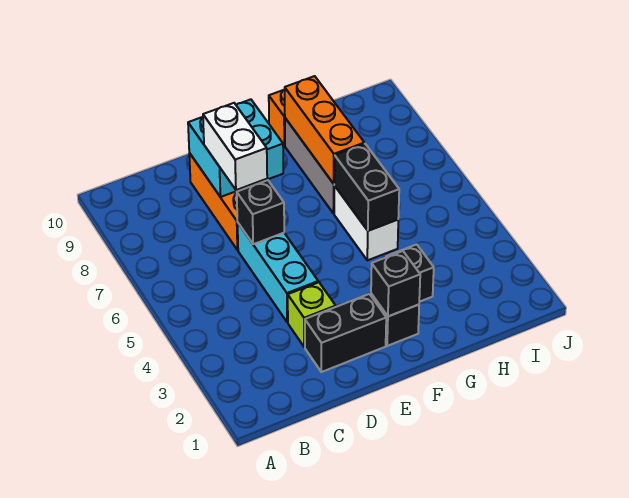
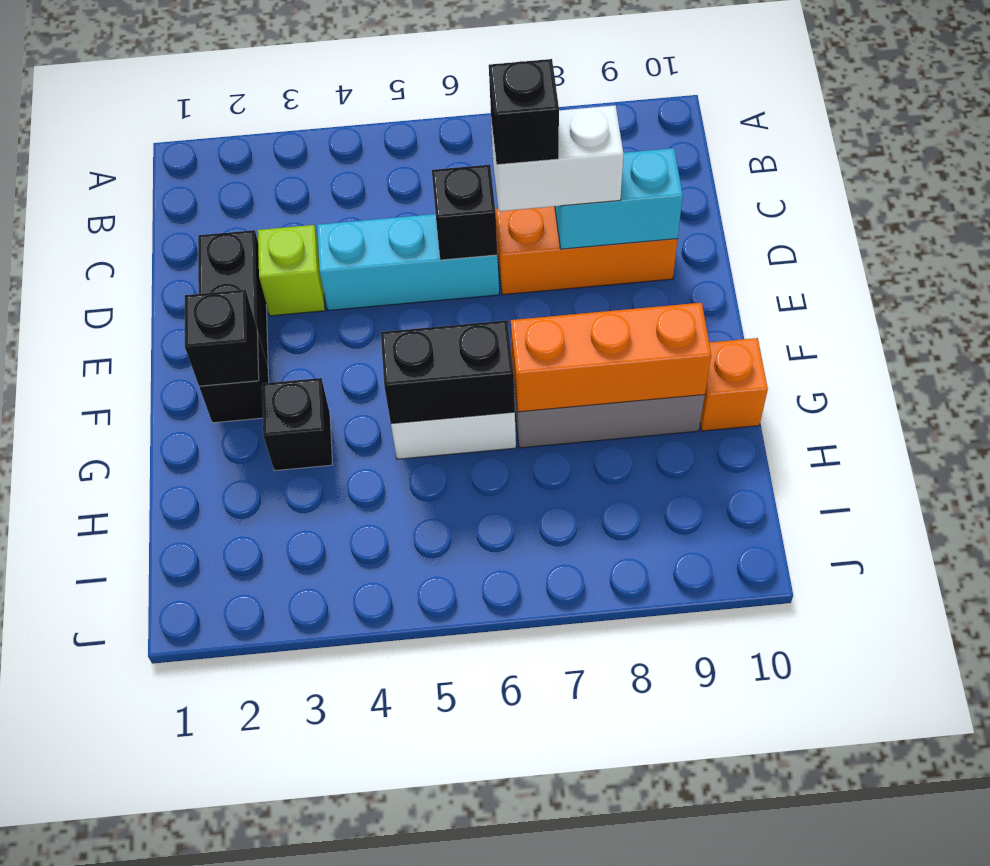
none -> black brick D7 level 4
cyan brick D8:E9 level 2 -> cyan brick D8:D9 level 2

